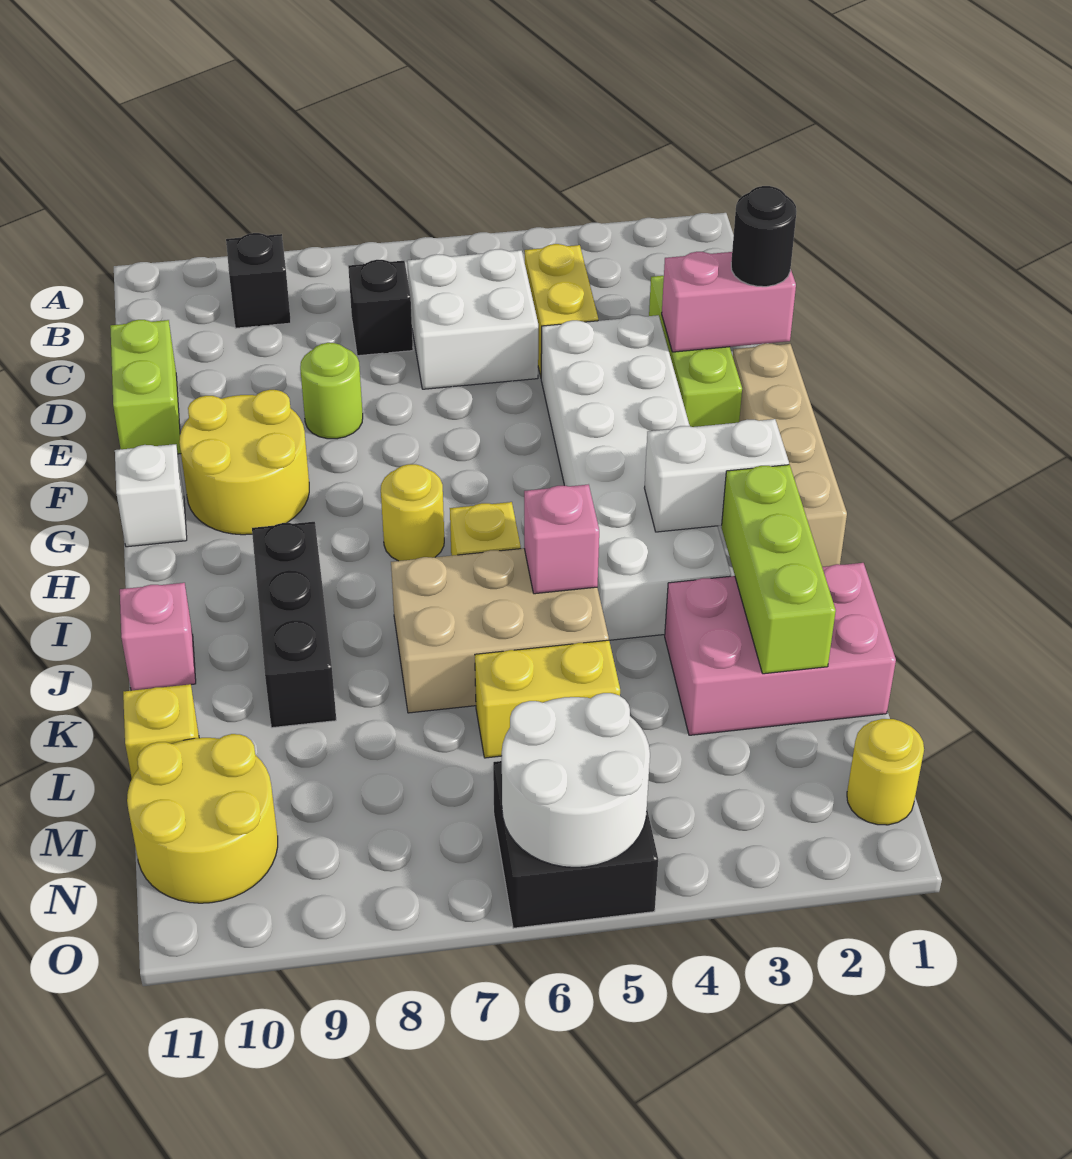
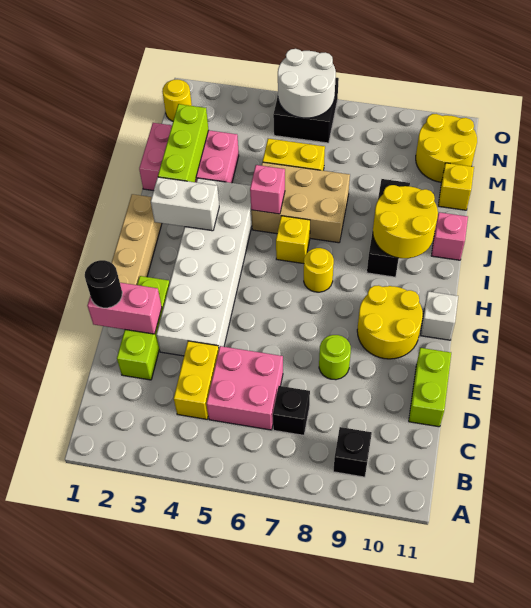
white brick C5:D6 level 1 -> pink brick C5:D6 level 1
none -> yellow round brick I9:J10 level 2

